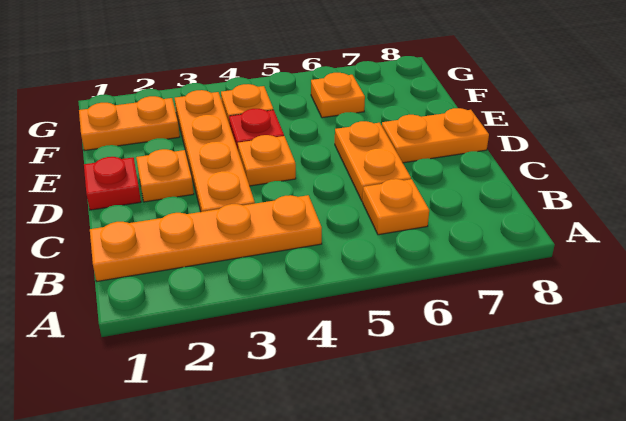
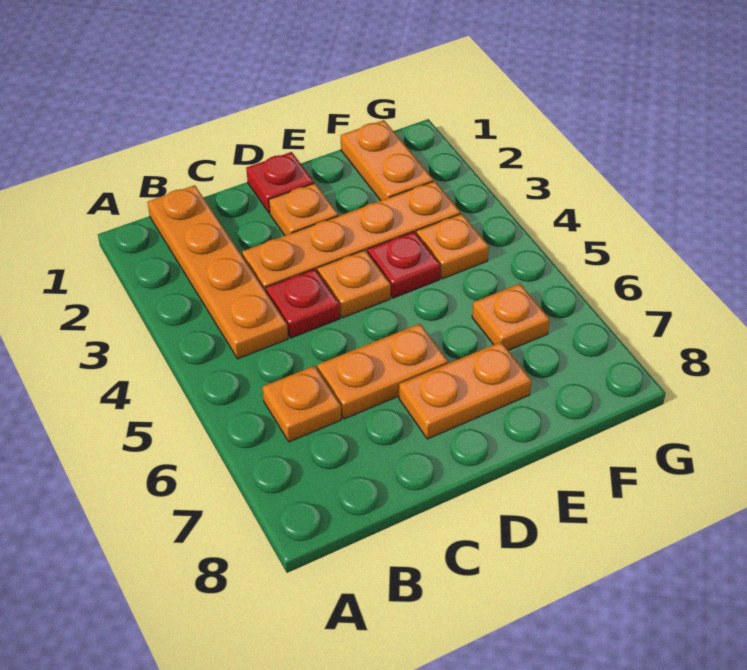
none -> red plate C4 level 1
orange plate D7:D8 level 1 -> orange plate D7:E7 level 1

